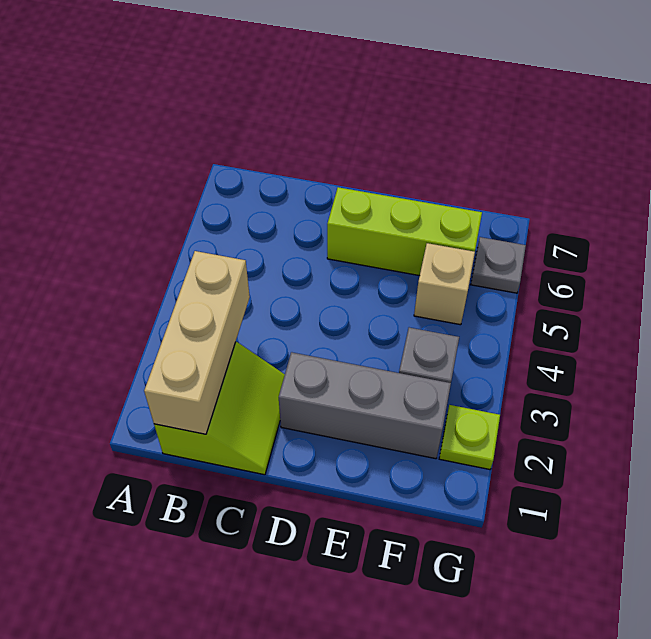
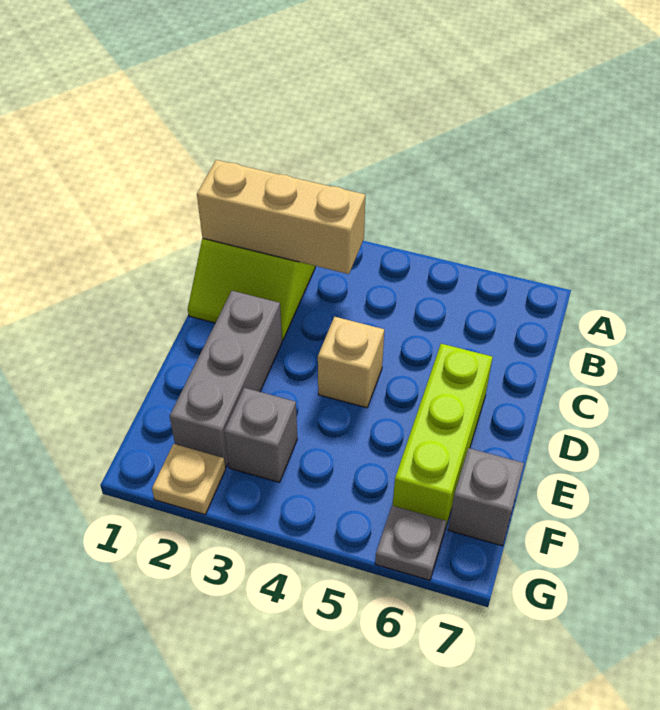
tan brick F5 level 1 -> tan brick D4 level 1
none -> grey brick F7 level 1
lime plate G2 level 1 -> tan plate G2 level 1

